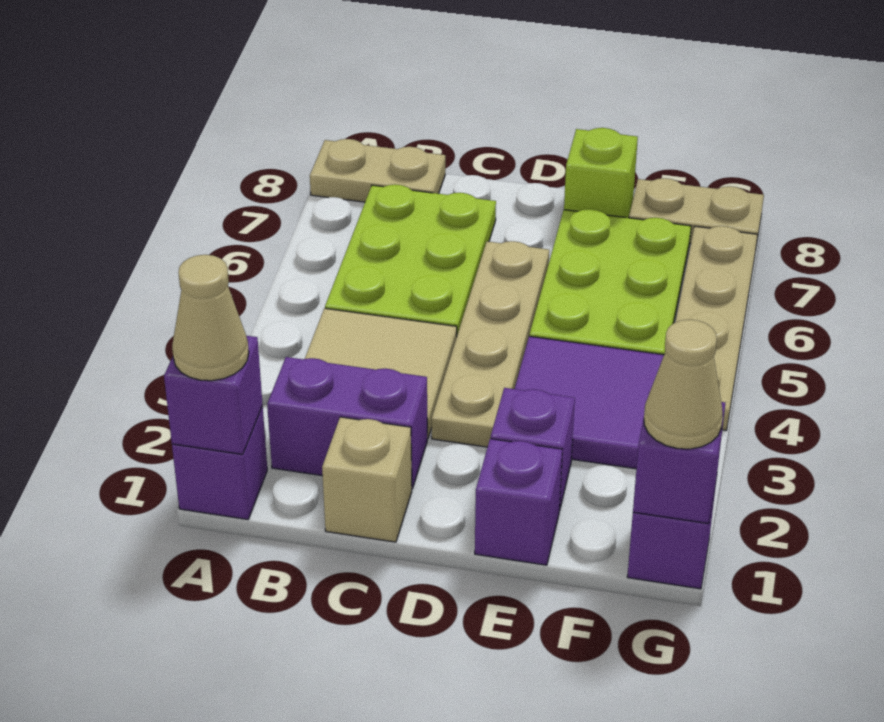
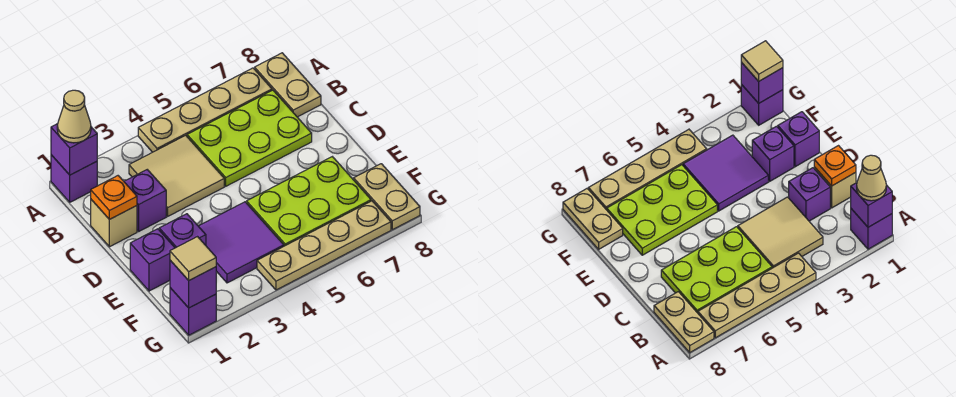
purple brick B2:C2 level 1 -> purple brick C2 level 1
none -> orange plate C1 level 2
tan plate D3:D6 level 1 -> tan plate A4:A7 level 1
lime brick E8 level 1 -> none
tan cone G1 level 3 -> tan tile G1 level 3

